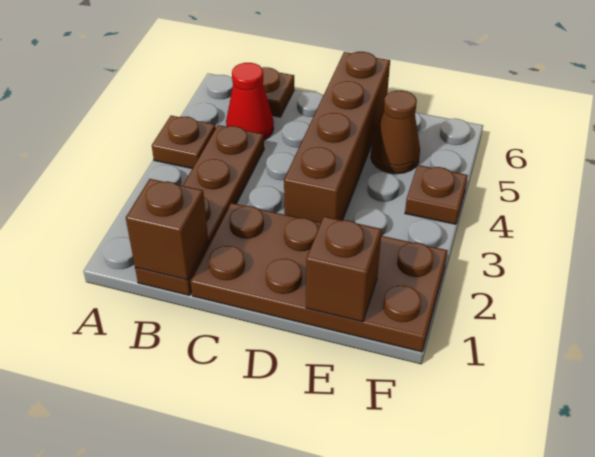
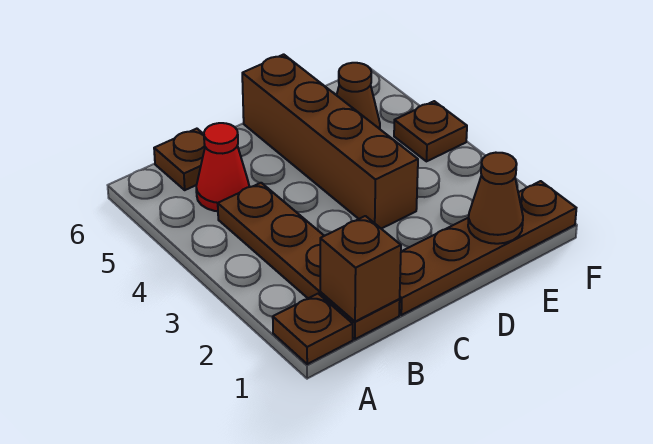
brown plate A4 level 1 -> brown plate A1 level 1
brown plate C1:F2 level 1 -> brown plate C1:F1 level 1
brown brick E1 level 2 -> brown cone E1 level 2

